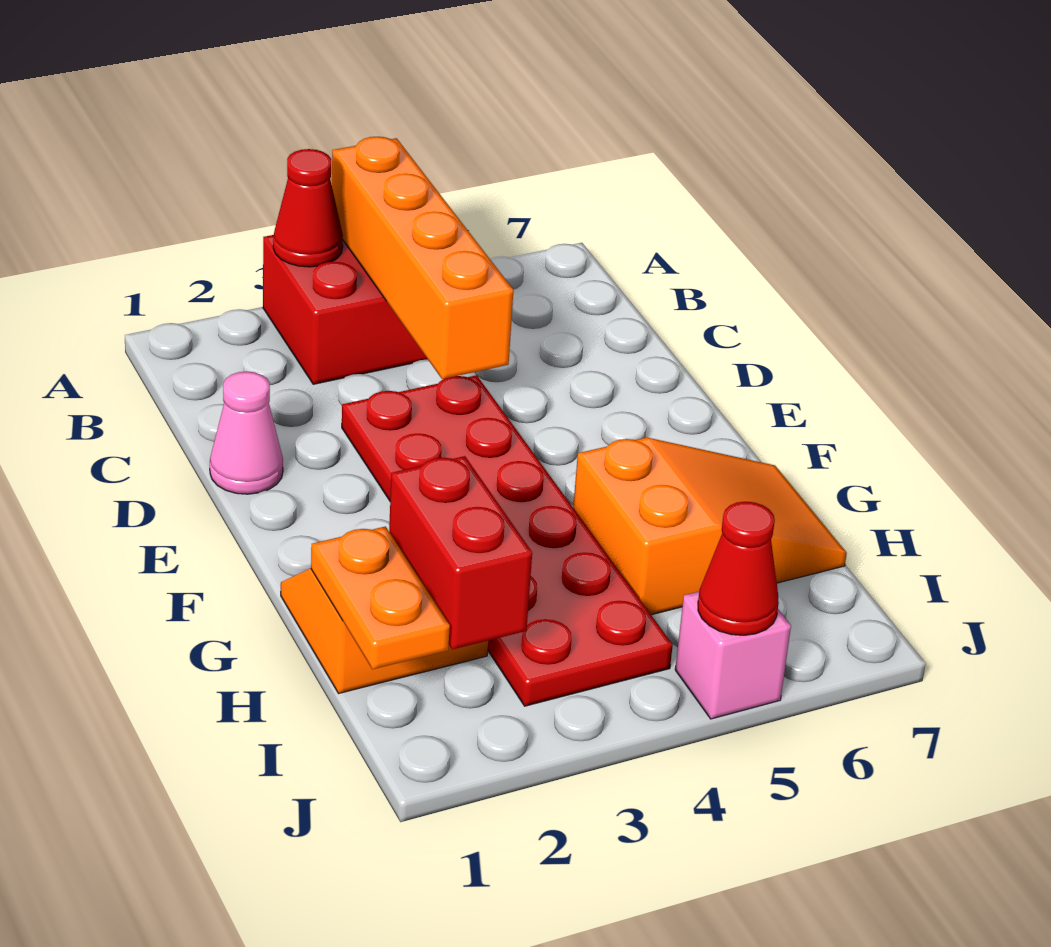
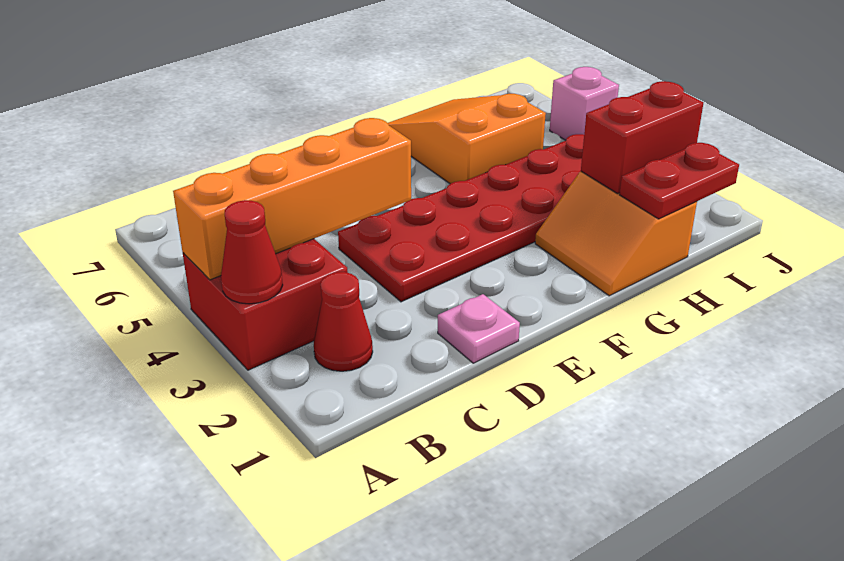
pink cone D1 level 1 -> pink plate D1 level 1
orange plate H1:I1 level 2 -> red plate H1:I1 level 2
red cone J5 level 2 -> red cone B2 level 1

